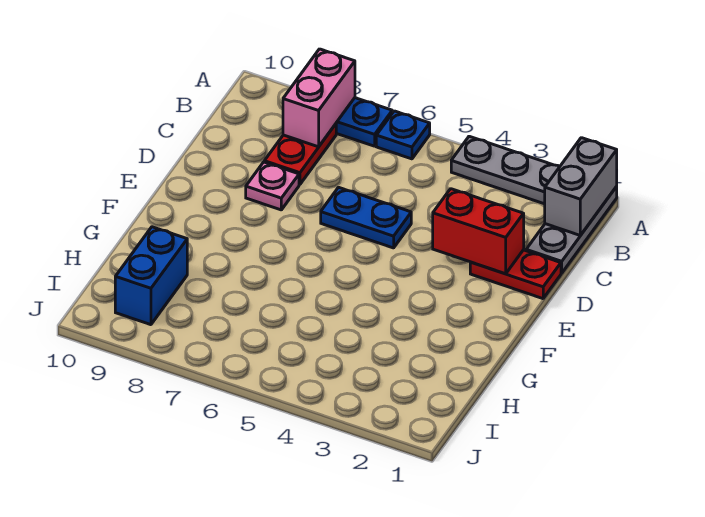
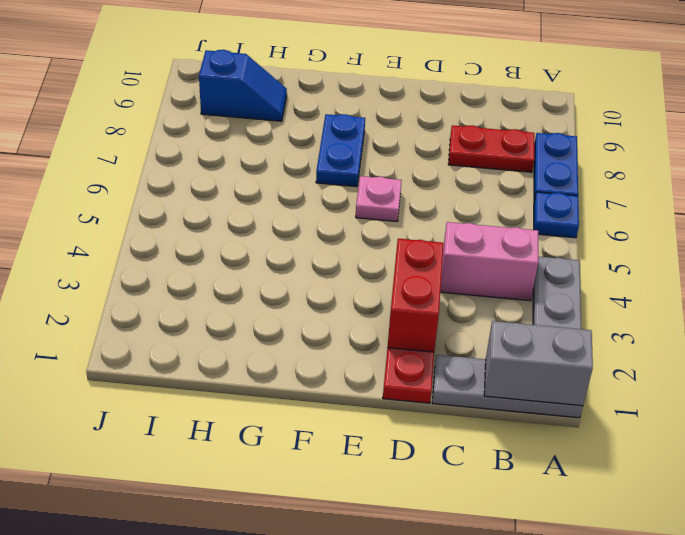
pink brick A8:B8 level 2 -> pink brick B4:C4 level 1
blue plate D5:D6 level 1 -> blue plate F7:F8 level 1
pink plate D8 level 1 -> pink plate E6 level 1
blue brick H9:I9 level 1 -> blue slope H9:I9 level 1 top I

